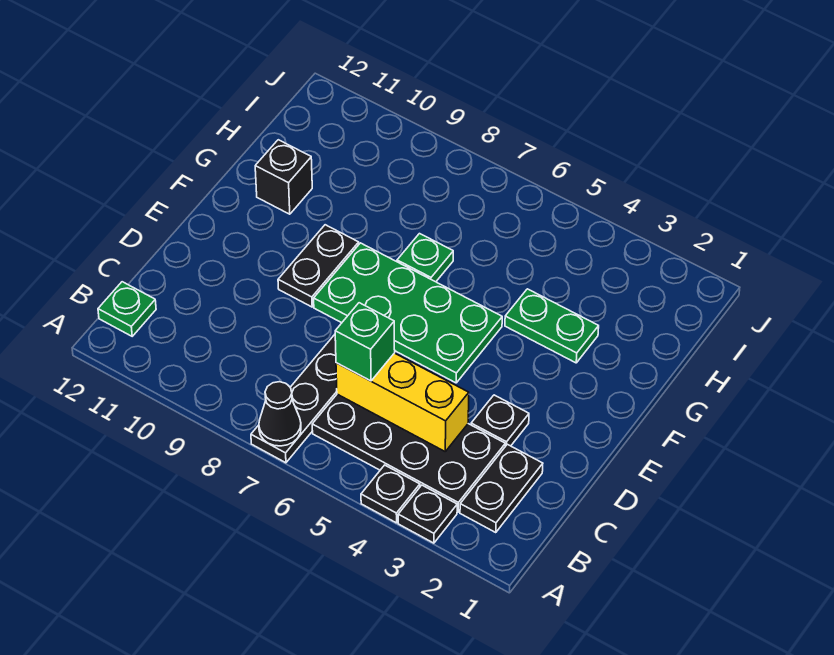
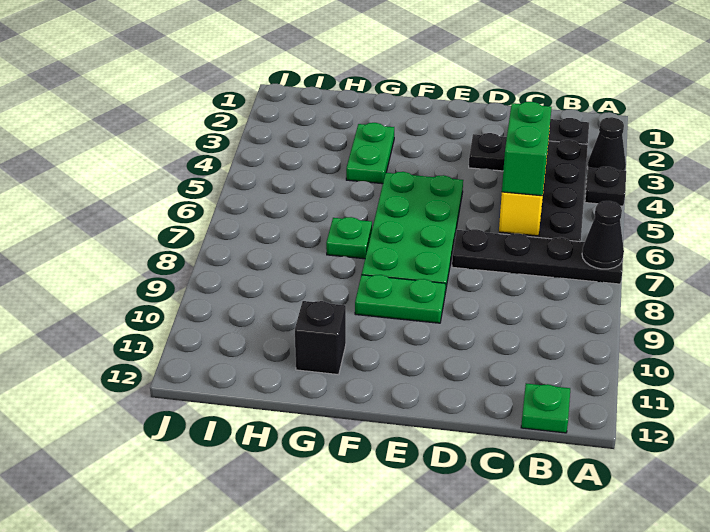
black plate A3 level 1 -> black cone A3 level 1
green brick C6 level 3 -> green brick C5:C6 level 3
black plate E9:F9 level 1 -> green plate E9:F9 level 1

